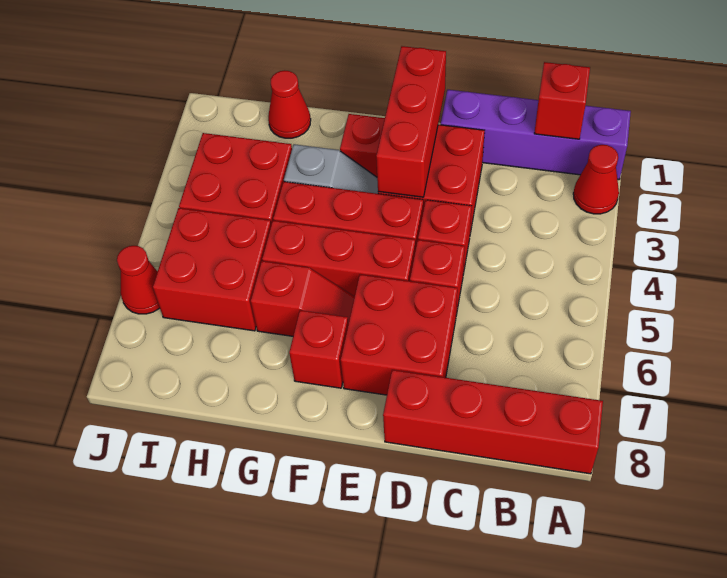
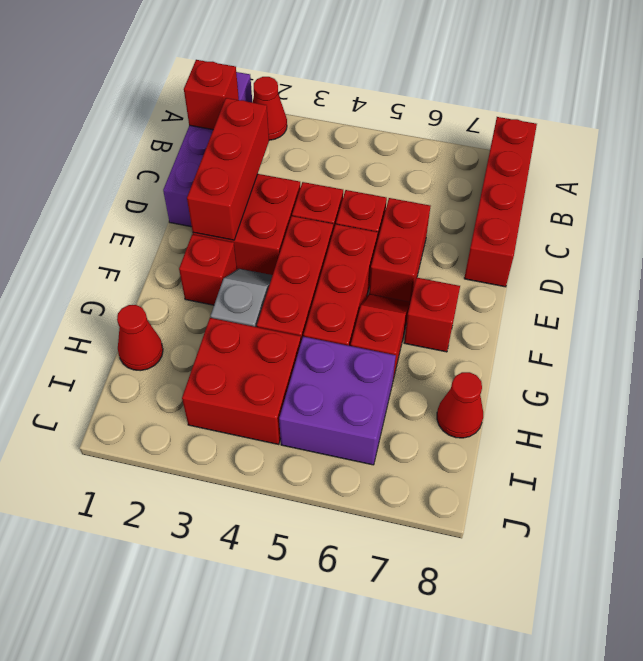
red brick D6:E7 level 1 -> red brick D6:E6 level 1
red brick E1:E3 level 2 -> red brick C2:E2 level 2
red brick H5:I6 level 1 -> purple brick H5:I6 level 1
red cone J6 level 1 -> red cone H8 level 1

